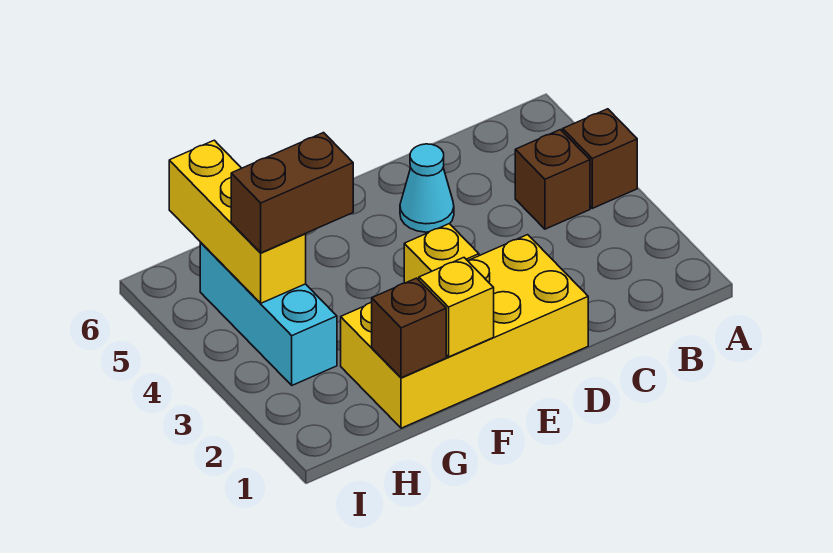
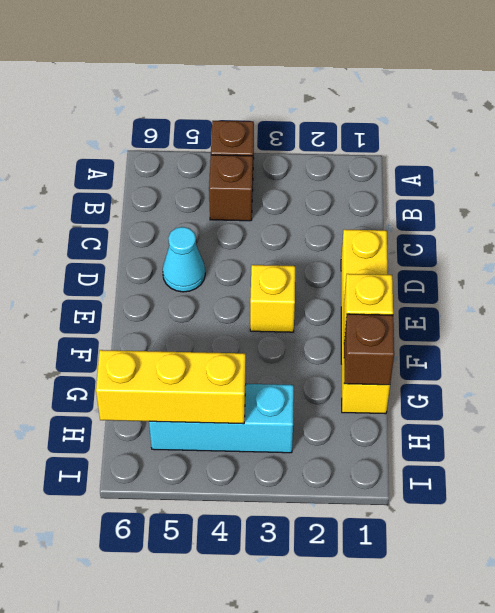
yellow brick D1:G2 level 1 -> yellow brick D1:G1 level 1
brown brick G4:H4 level 3 -> none

